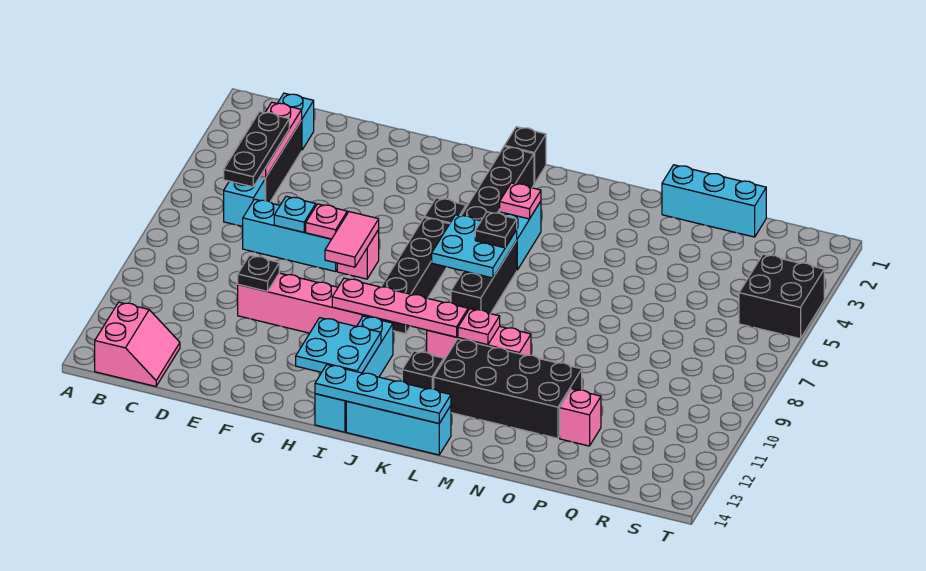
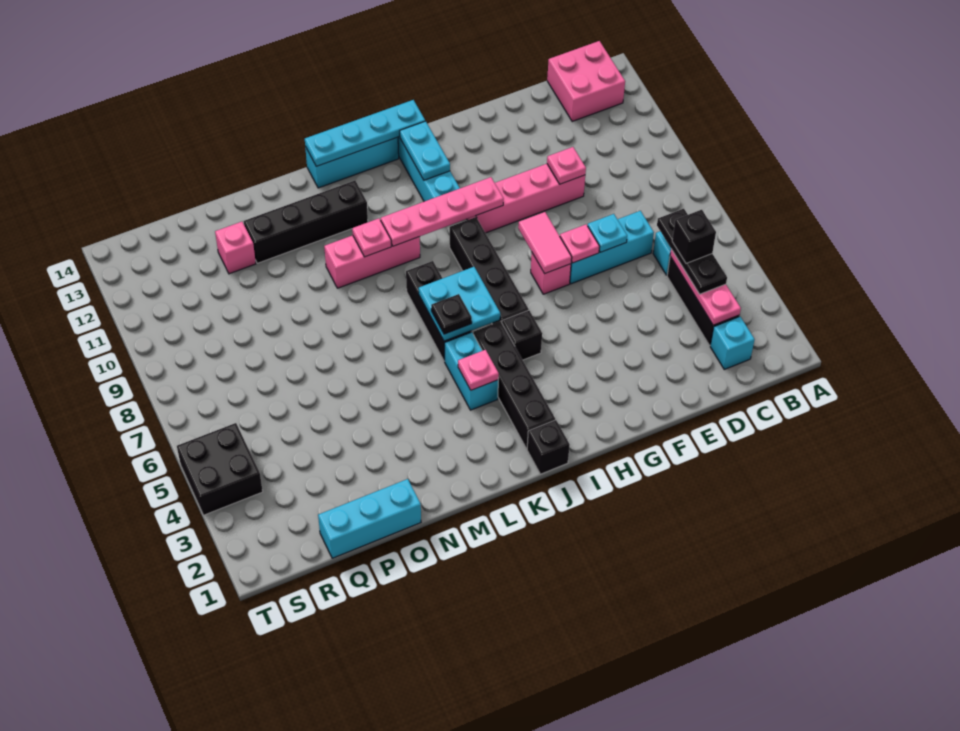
pink slope B13:C14 level 1 top B -> pink brick B13:C14 level 1
black plate E10 level 2 -> pink plate E10 level 2
cyan plate H12:I13 level 2 -> cyan plate I12:I13 level 2
black brick K12 level 1 -> black brick C5 level 4
black brick L11:O12 level 1 -> black brick L12:O12 level 1

